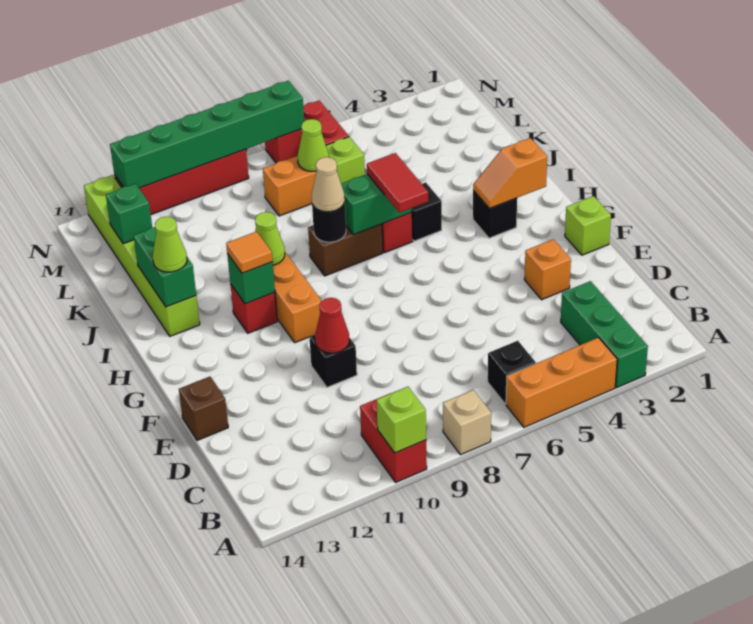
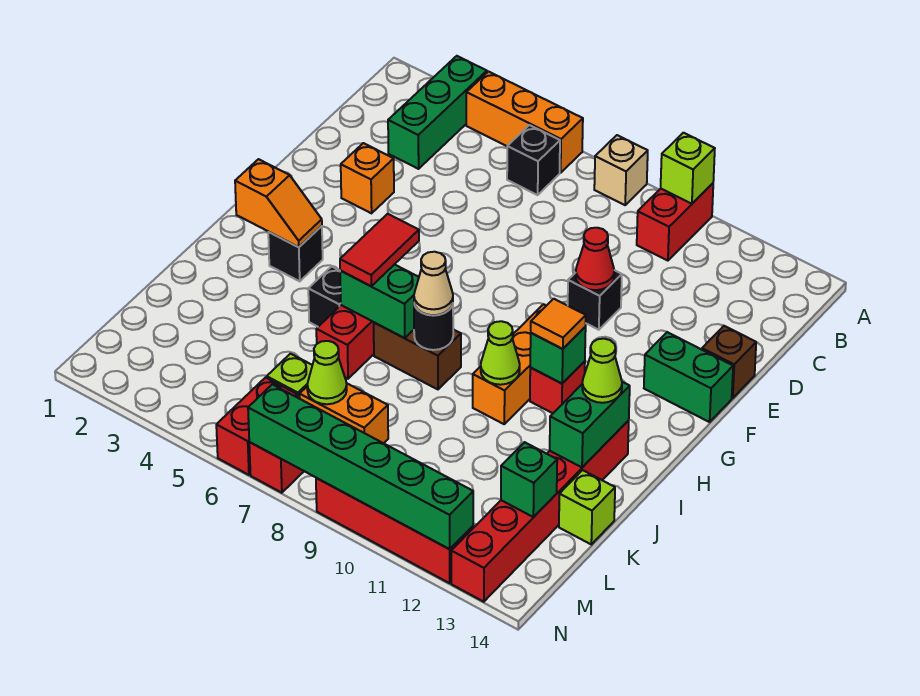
lime brick F1 level 1 -> lime brick K14 level 1
none -> green brick F13:F14 level 1
lime brick I13:N13 level 1 -> red brick I13:N13 level 1

